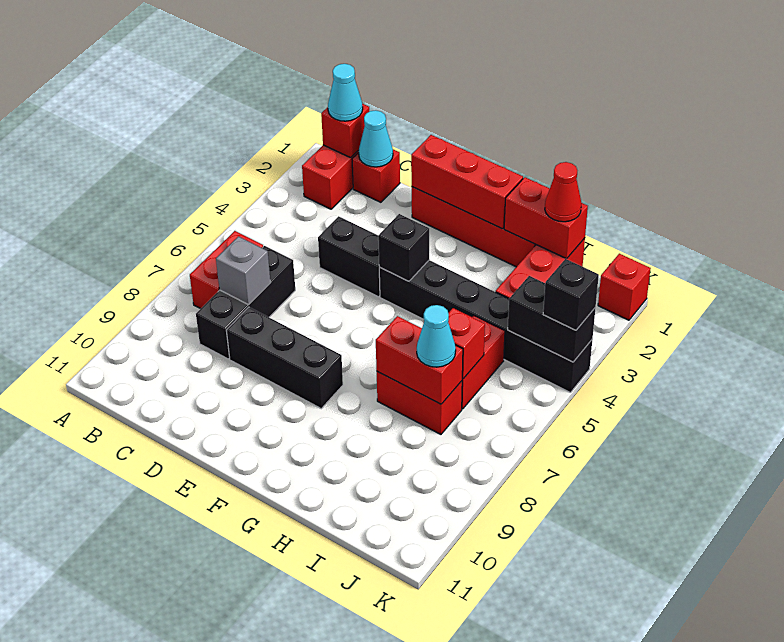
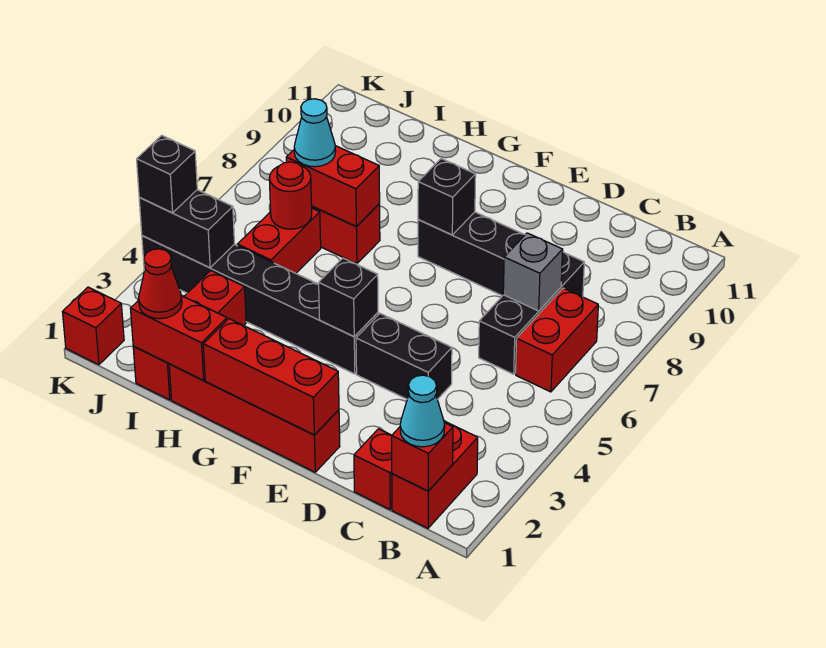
cyan cone C1 level 2 -> none
none -> black brick F8 level 2
red brick I6 level 2 -> red round brick I6 level 2

